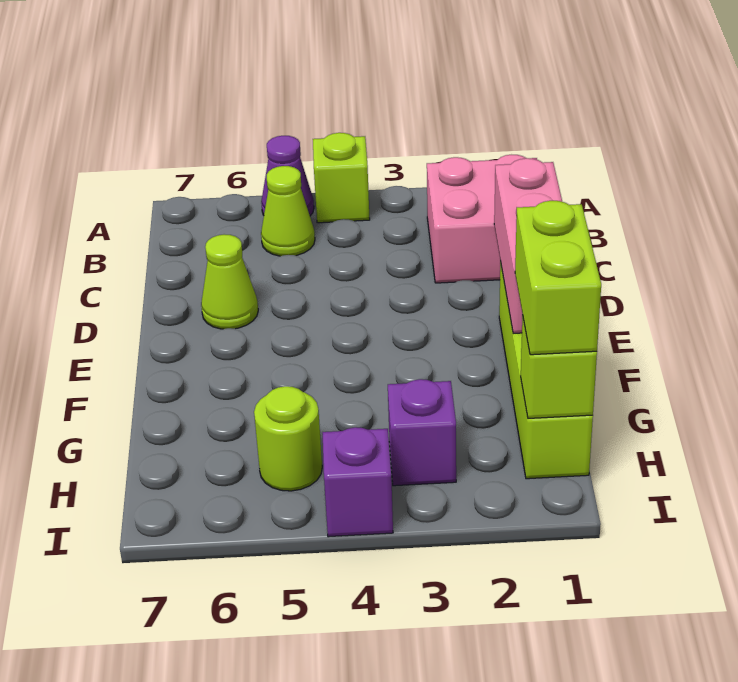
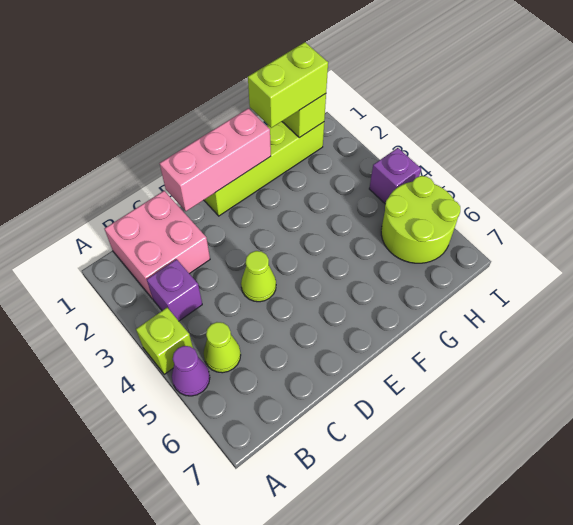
lime cone D6 level 1 -> lime cone D4 level 1
purple brick H3 level 1 -> purple brick B3 level 1
lime round brick H5 level 1 -> lime round brick H5:I6 level 1

